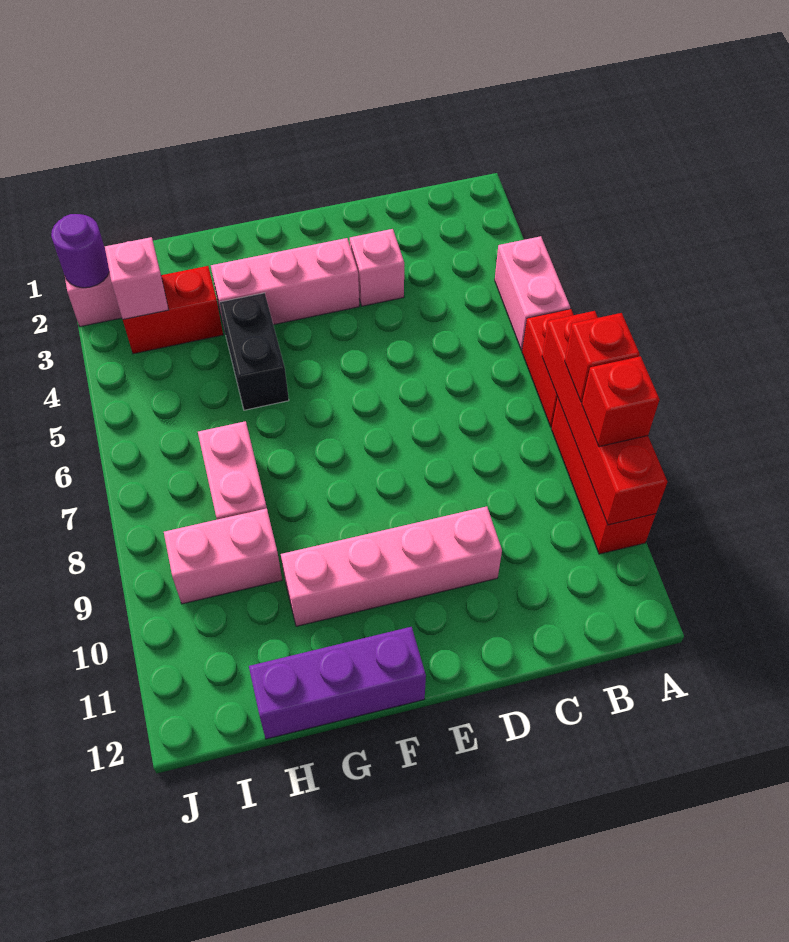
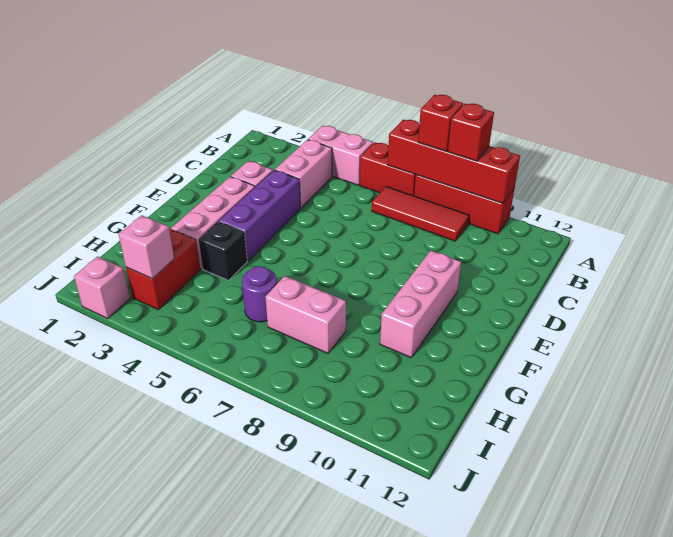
none -> red tile B7:B9 level 1
pink brick D10:G10 level 1 -> pink brick E10:G10 level 1
purple brick F12:H12 level 1 -> purple brick D4:F4 level 1
black brick G4:G5 level 1 -> black brick G4 level 1
pink brick H9:I9 level 1 -> pink brick B4:C4 level 1
purple round brick J2 level 2 -> purple round brick H6 level 1

